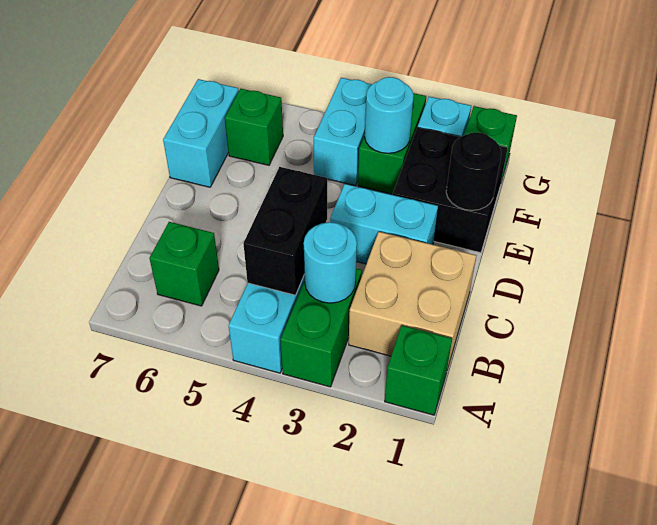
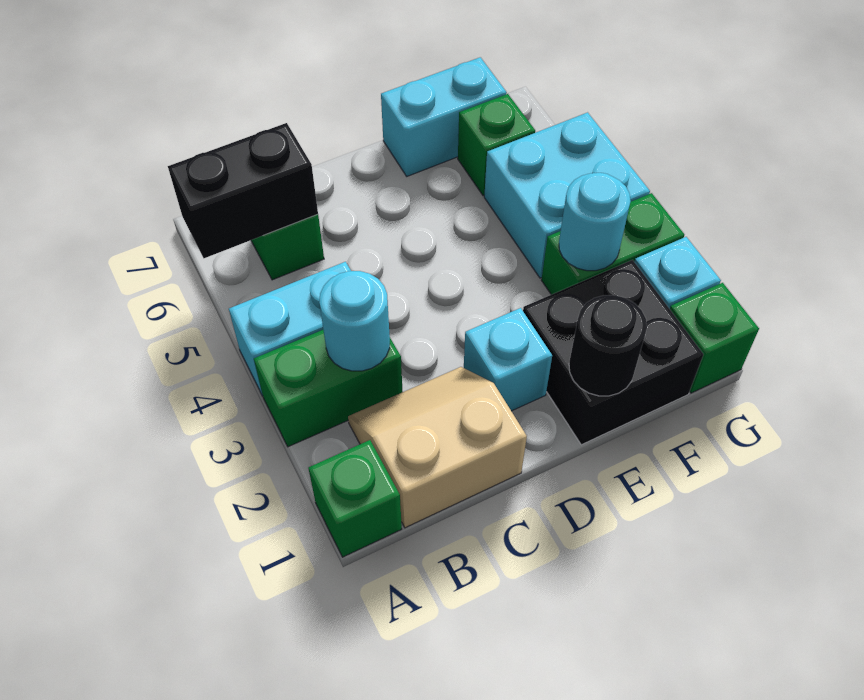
tan brick B1:C2 level 1 -> tan slope B1:C2 level 1 top 1
black brick B4:C4 level 2 -> black brick A6:B6 level 2
cyan brick D2:D3 level 1 -> cyan brick D2 level 1
cyan brick F4:G4 level 1 -> cyan brick F4:G5 level 1

